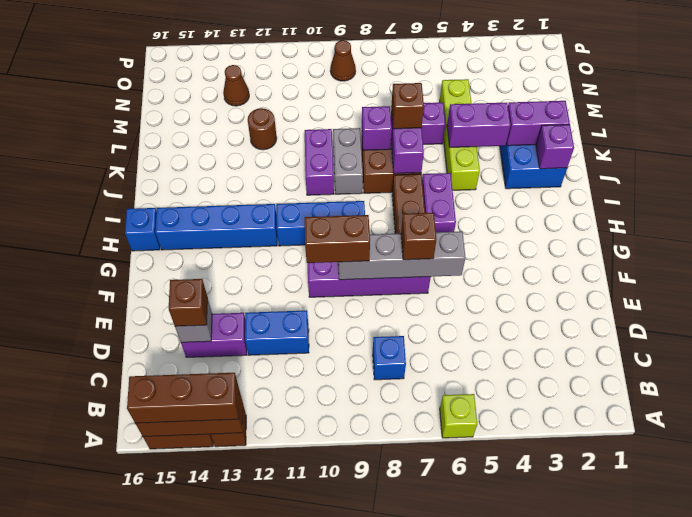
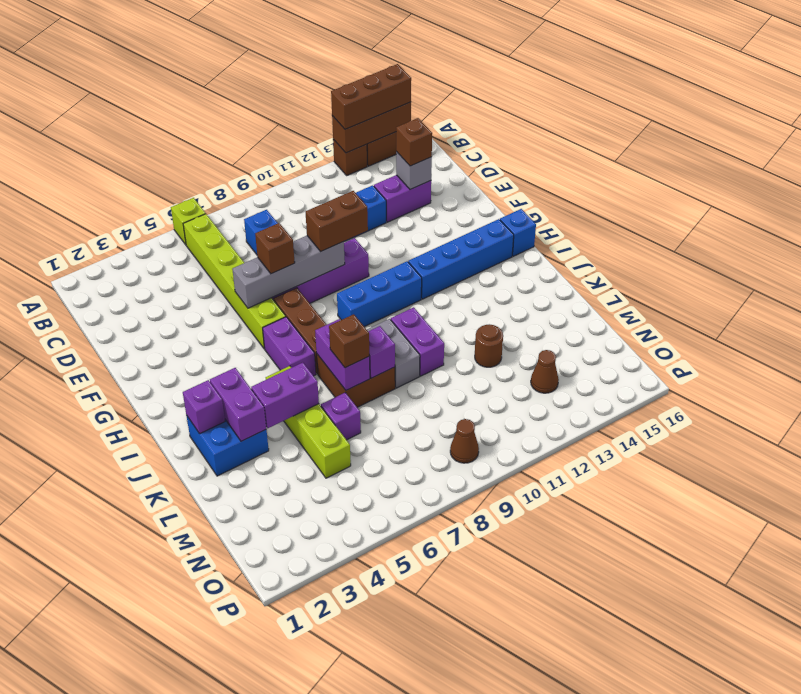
none -> lime brick B6:G6 level 1
purple brick K2:K3 level 2 -> purple brick J3:K3 level 2

